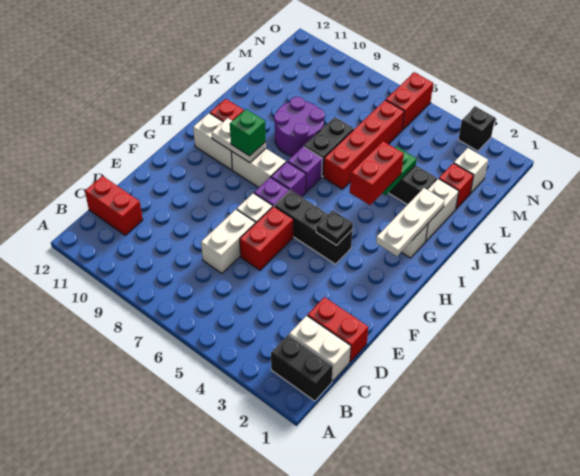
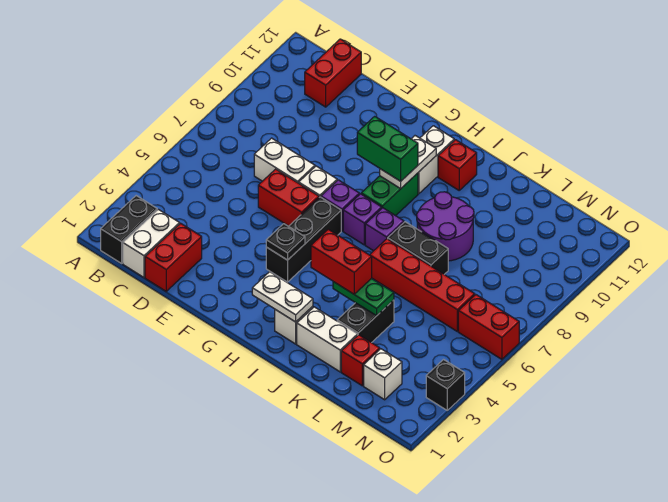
white plate H2:J2 level 2 -> white plate H2:I2 level 2
white brick H8:H9 level 1 -> green brick H8:H9 level 1
green brick H9 level 3 -> green brick G9:H9 level 3

